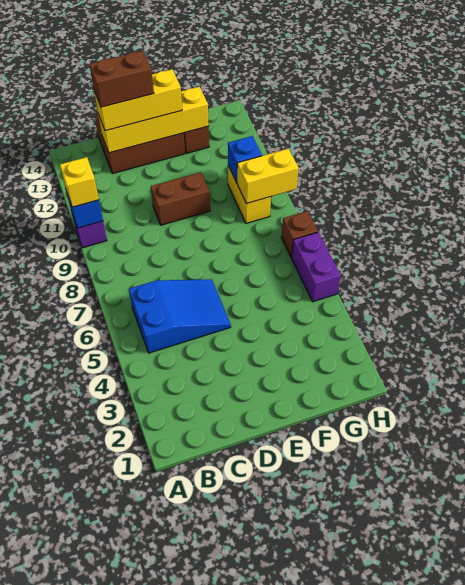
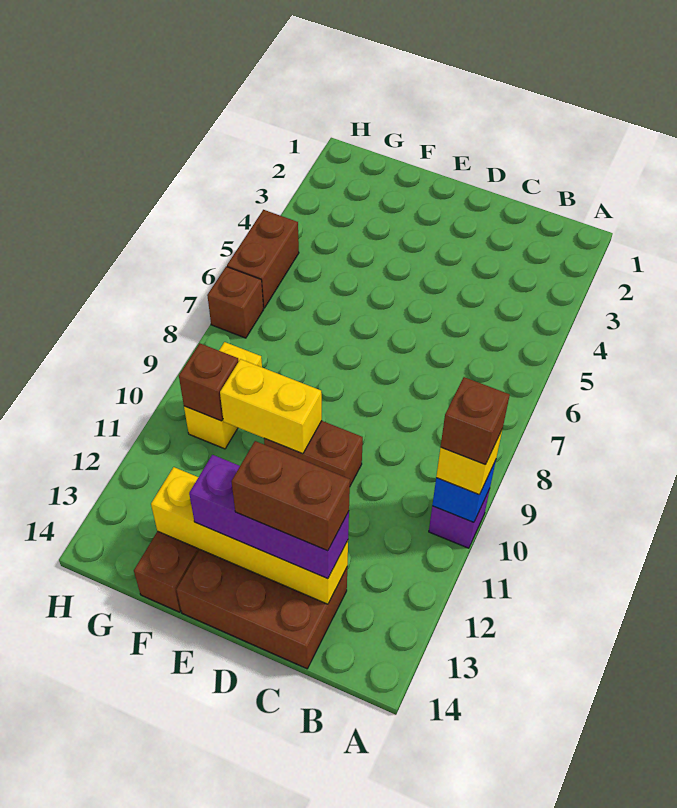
none -> brown brick A10 level 4
blue slope B5:D6 level 1 top B -> none
yellow brick C13:E13 level 3 -> purple brick C13:E13 level 3
yellow brick G9:H9 level 2 -> yellow brick E10:F10 level 2
blue brick G10 level 2 -> brown brick G10 level 2
purple brick H5:H6 level 1 -> brown brick H5:H6 level 1

